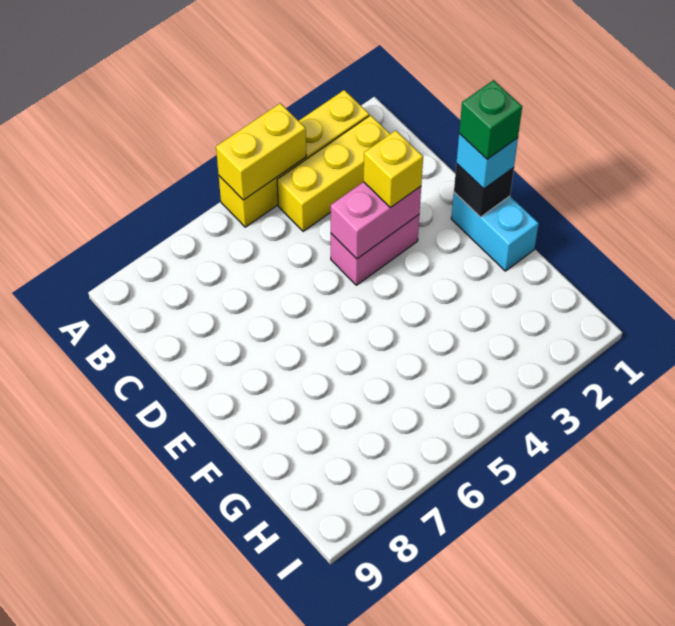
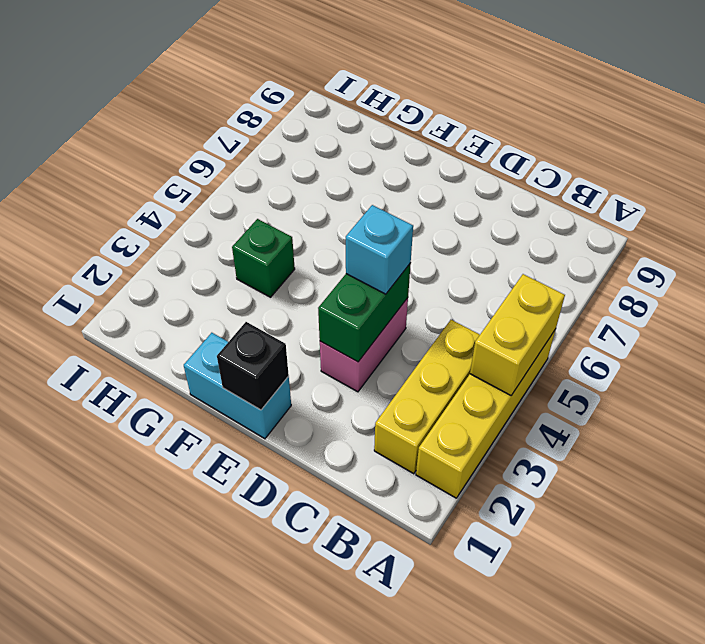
pink brick D3:D4 level 2 -> green brick D3:D4 level 2
yellow brick D3 level 3 -> none
cyan brick E1 level 3 -> cyan brick D4 level 3
green brick E1 level 4 -> green brick G4 level 1

